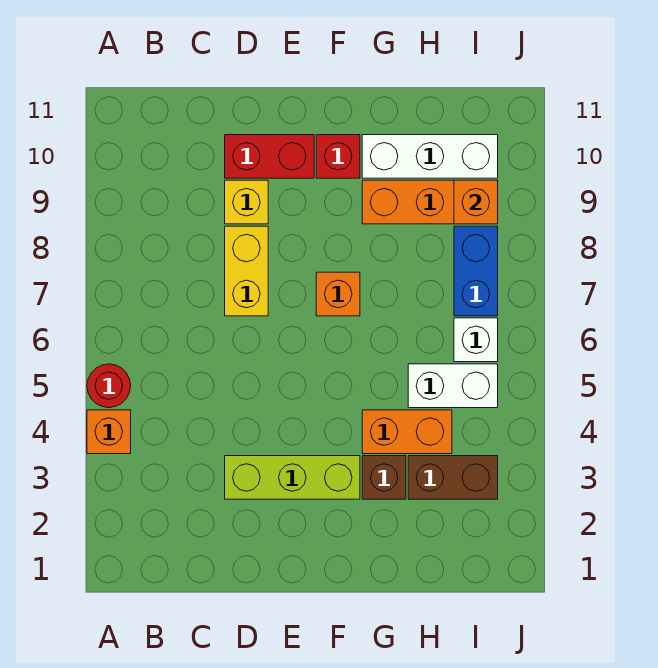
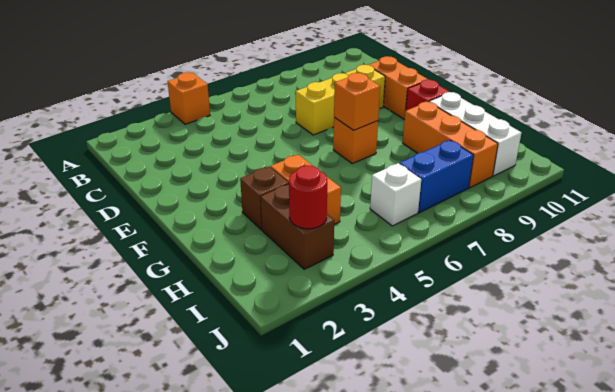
red round brick A5 level 1 -> red round brick I3 level 2
lime brick D3:F3 level 1 -> none
red brick D10:E10 level 1 -> orange brick D10:E10 level 1
white brick H5:I5 level 1 -> none
orange brick I9 level 2 -> orange brick F7 level 2

